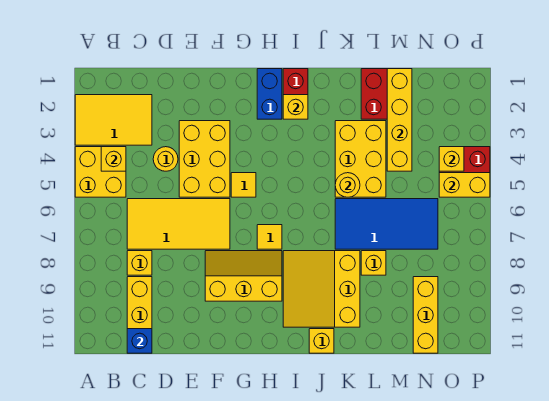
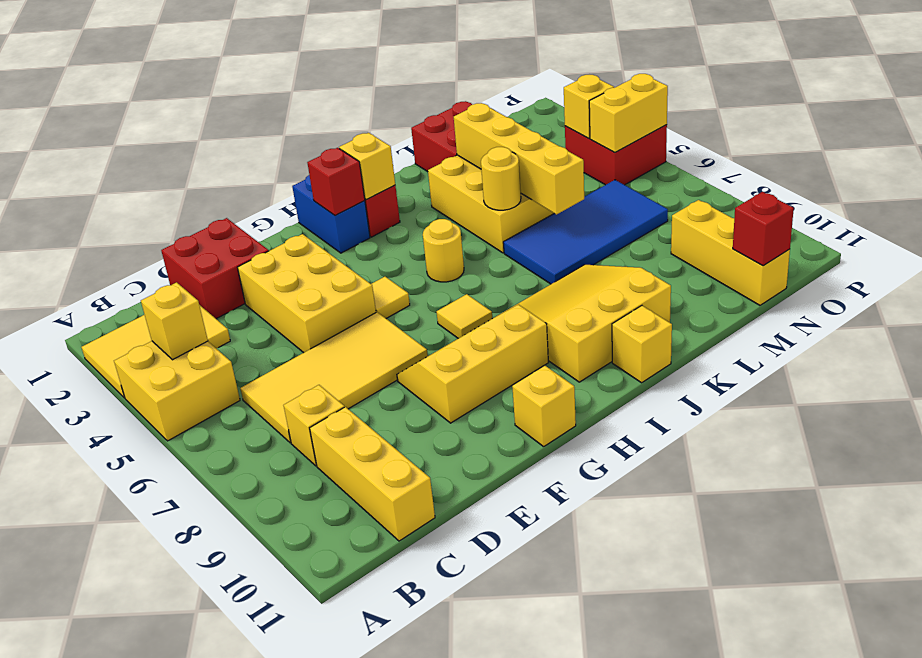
blue brick C11 level 2 -> none
none -> red brick D1:E2 level 1
yellow round brick D4 level 1 -> yellow round brick I5 level 1
none -> red brick H2 level 2
yellow slope I8:K10 level 1 top K -> yellow slope I8:K10 level 1 top 10
yellow brick L8 level 1 -> yellow brick G11 level 1
yellow brick M1:M4 level 2 -> yellow brick L3:L6 level 2
none -> red brick N11 level 2

